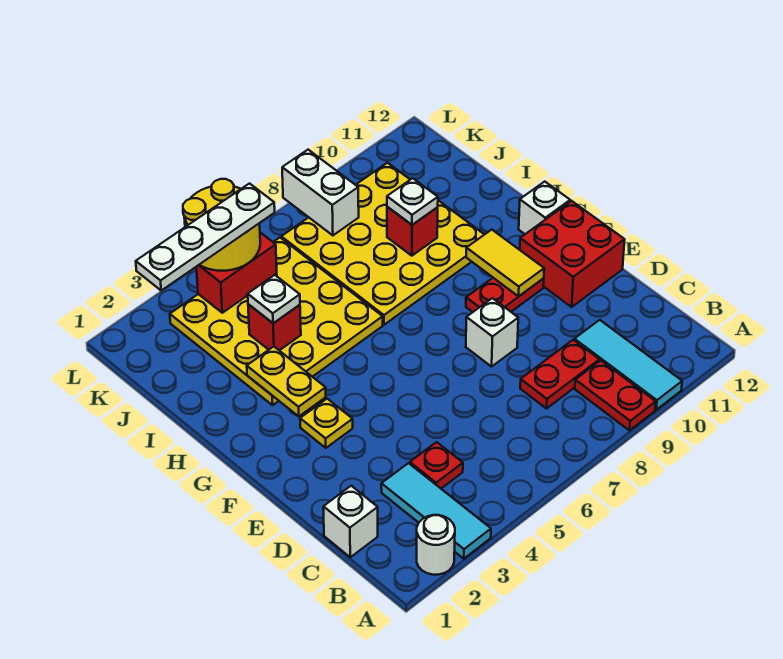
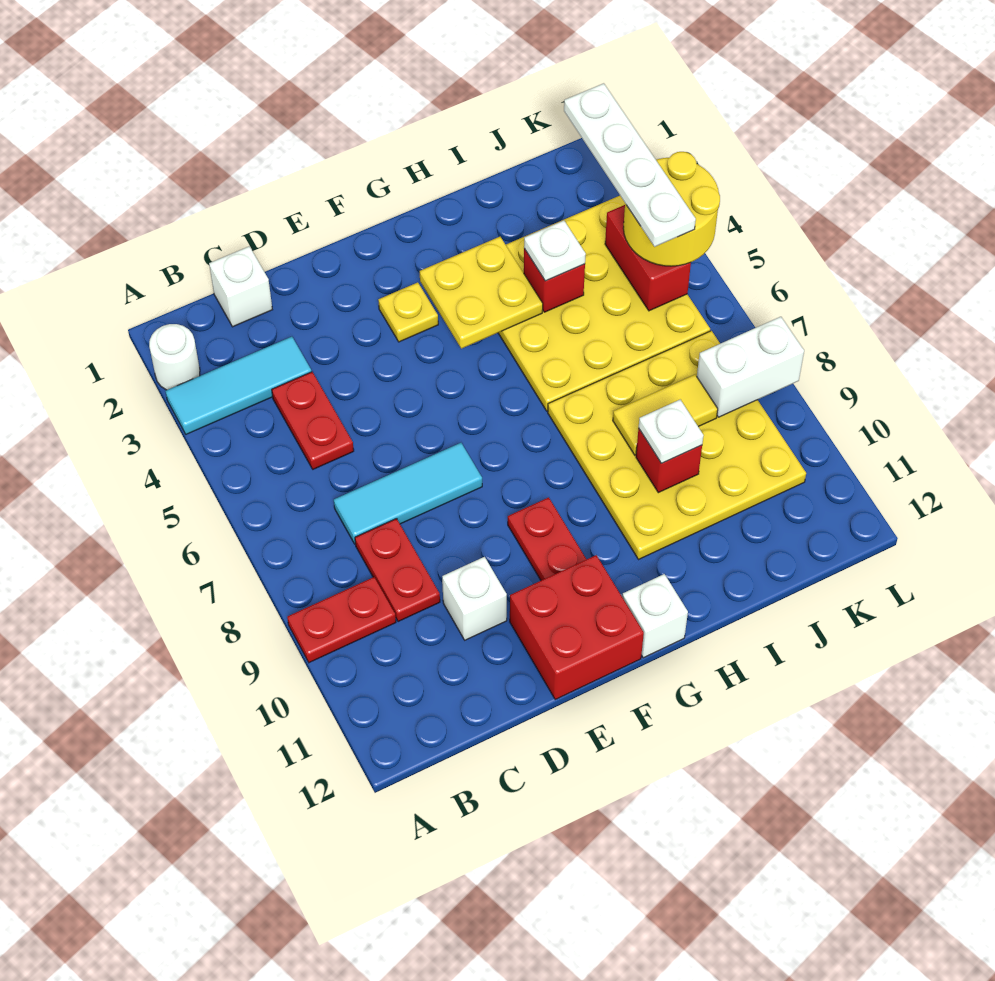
cyan tile A10:C10 level 1 -> cyan tile C7:E7 level 1
red plate C4 level 1 -> red plate C4:C5 level 1
white brick E8 level 1 -> white brick D10 level 1
yellow tile F10:G10 level 2 -> yellow tile I8:J8 level 2
yellow plate G3:H3 level 2 -> yellow plate G3:H4 level 2

